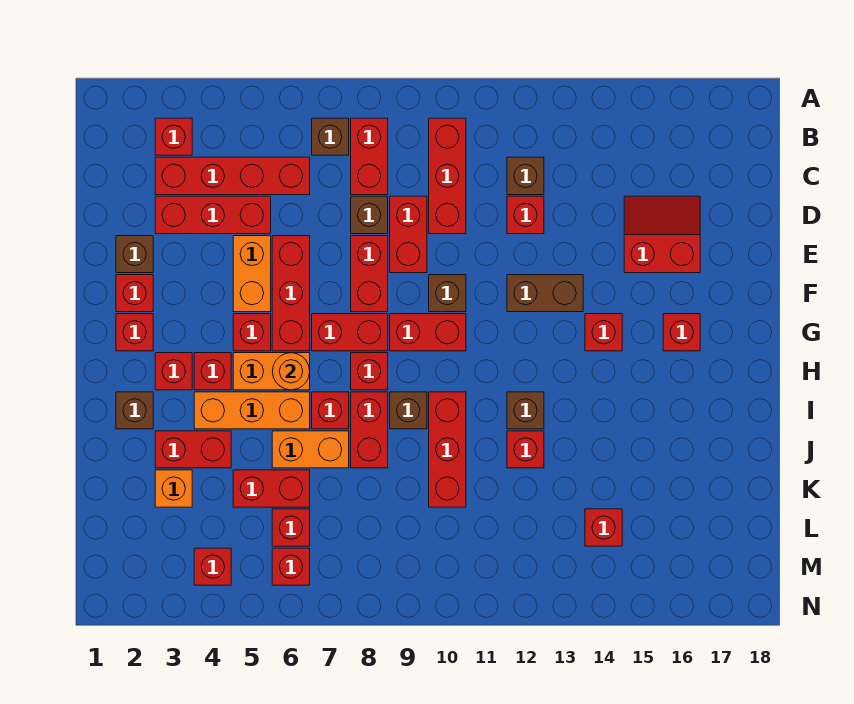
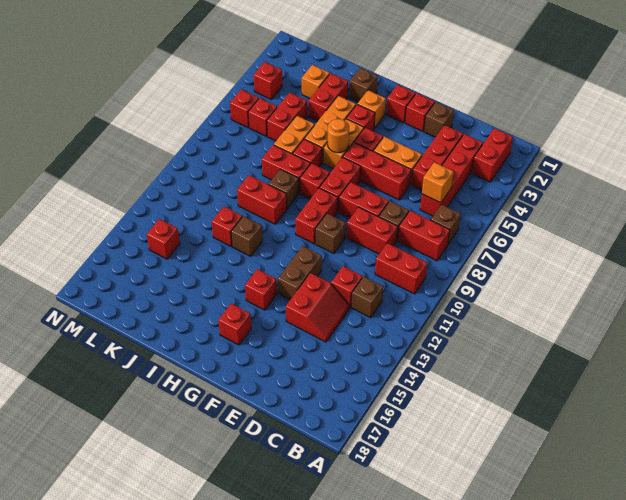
red brick B3 level 1 -> red brick B2:B3 level 1
red brick B10:D10 level 1 -> red brick B10:C10 level 1
none -> orange brick C6 level 2
red slope D15:E16 level 1 top E -> red slope D13:E14 level 1 top E
red brick H3 level 1 -> orange brick H3 level 1
red brick I10:K10 level 1 -> red brick I10:J10 level 1

